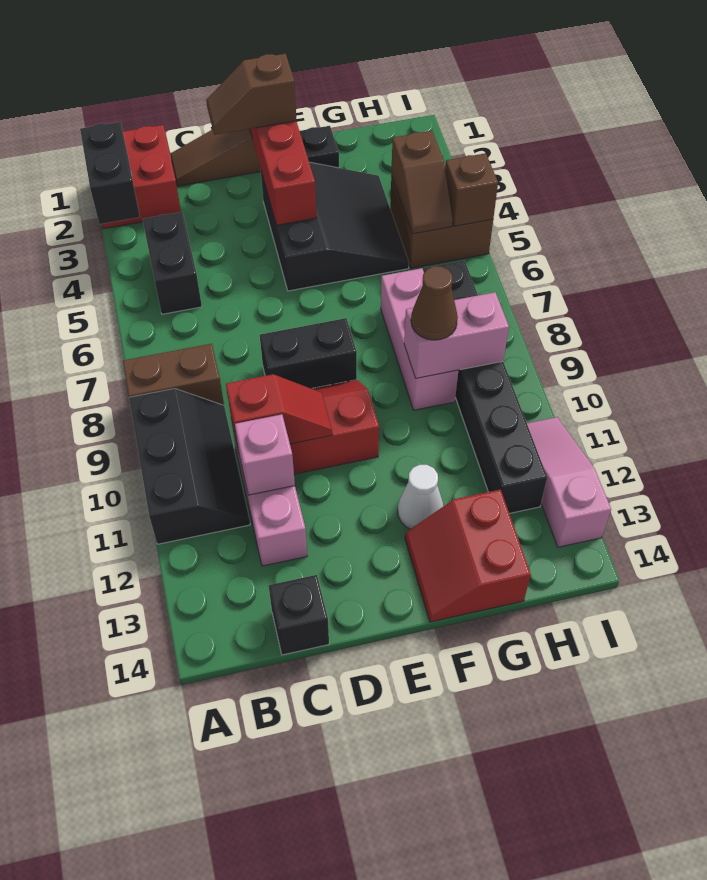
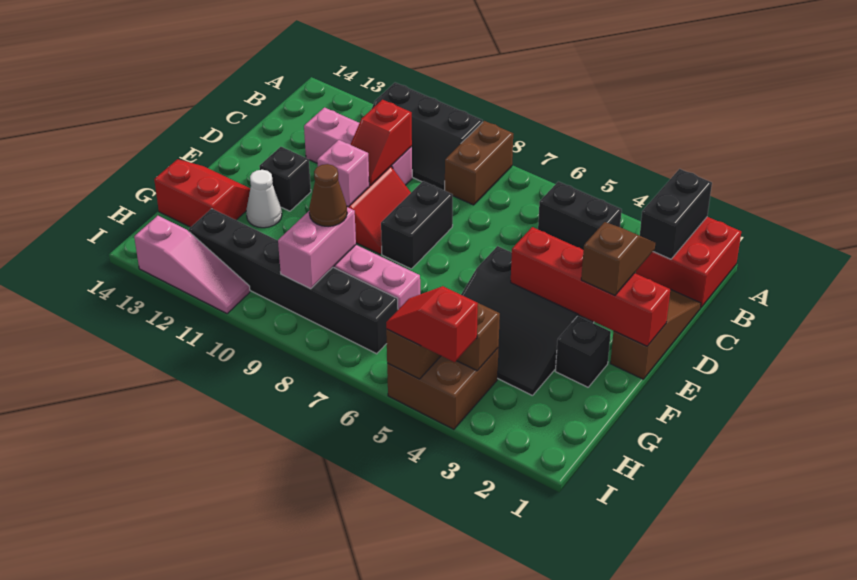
black brick A2:A3 level 2 -> black brick A2:B2 level 2
pink brick C11 level 2 -> pink brick E10 level 2
black brick C14 level 1 -> black brick E12 level 1
none -> red slope I4:I5 level 3 top 4

